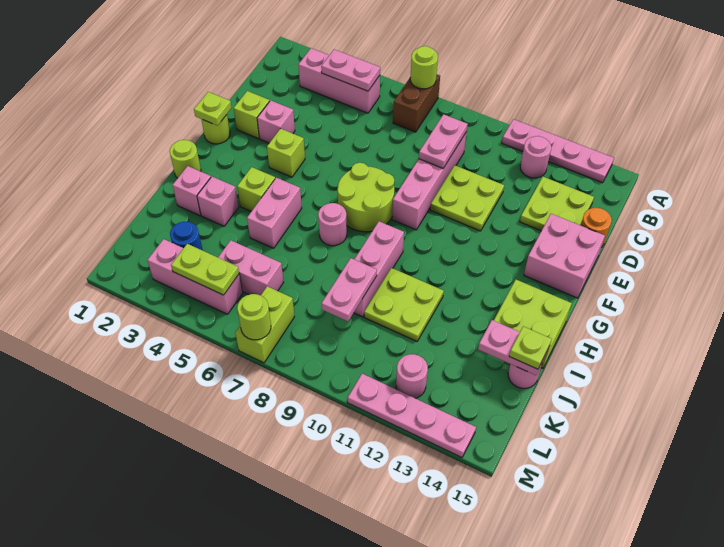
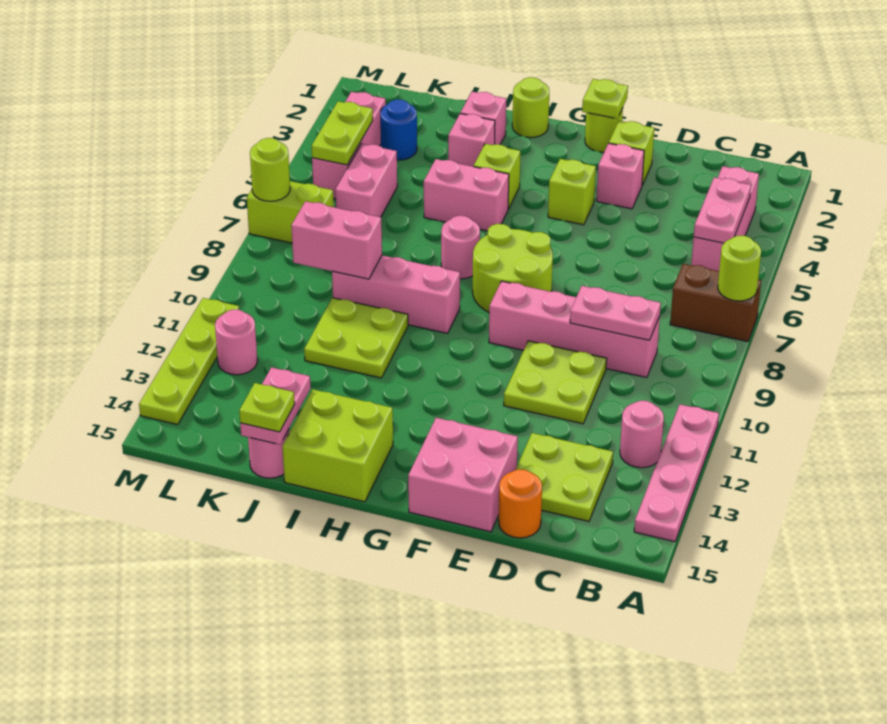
pink plate J9:K9 level 2 -> pink brick J9:K9 level 2
pink plate M11:M14 level 1 -> lime plate M11:M14 level 1

